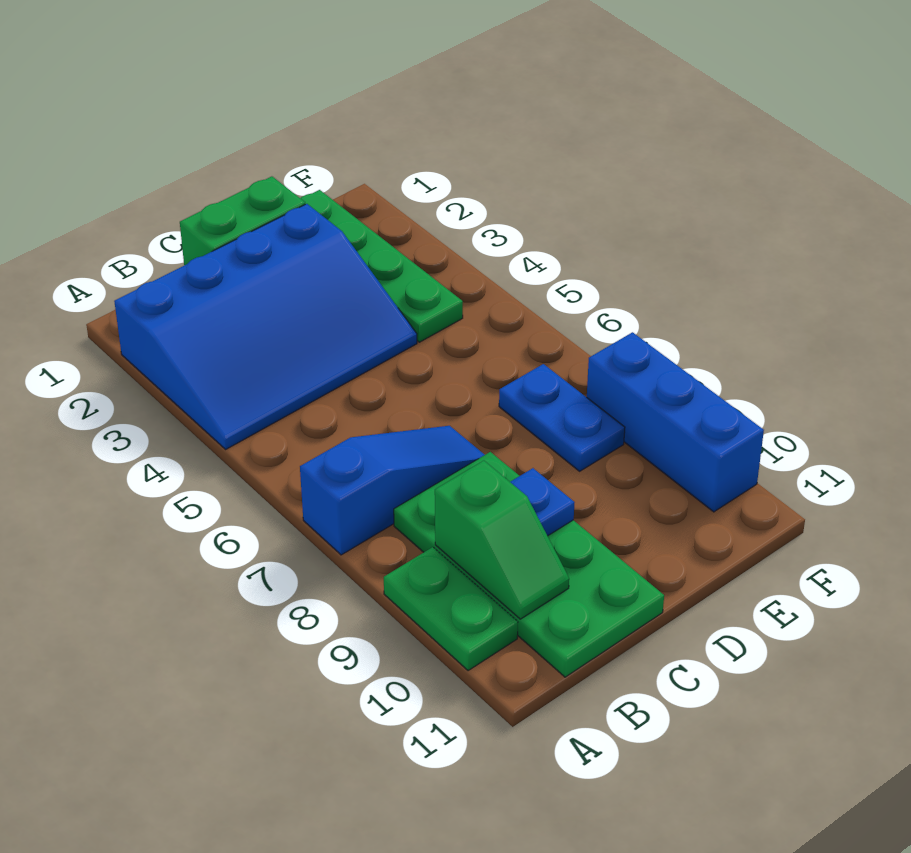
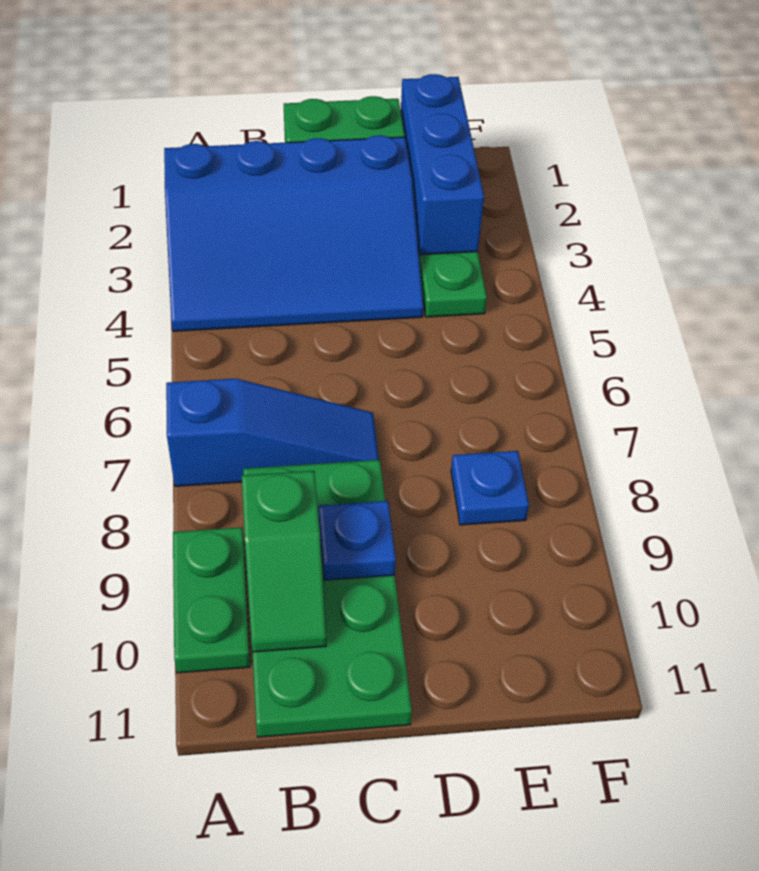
blue plate E7:E8 level 1 -> blue plate E8 level 1
blue brick F8:F10 level 1 -> blue brick E1:E3 level 2

